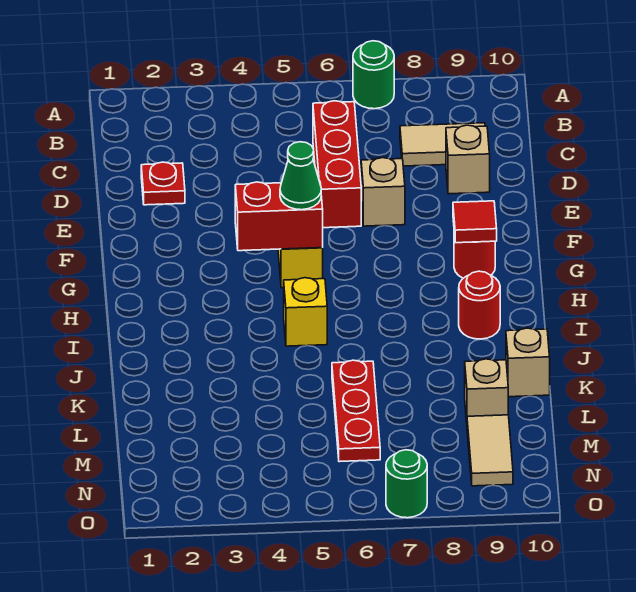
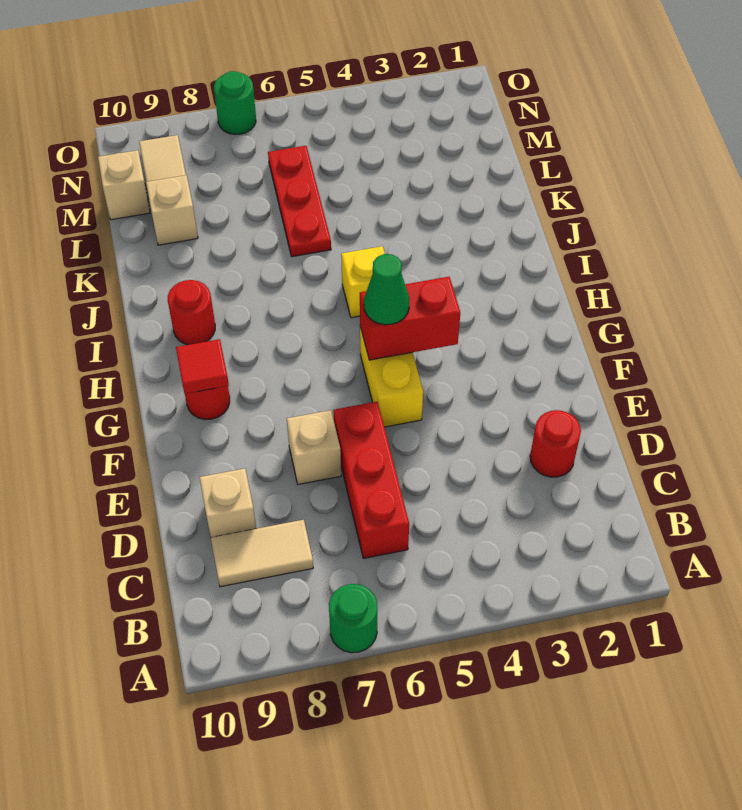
red plate D2 level 1 -> red round brick D2 level 1
tan brick K10 level 1 -> tan brick M10 level 1

